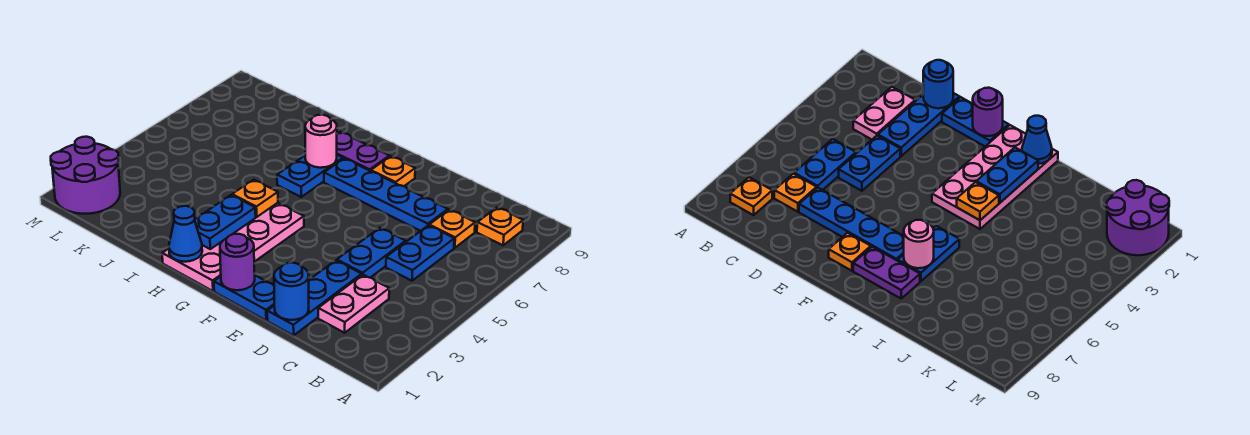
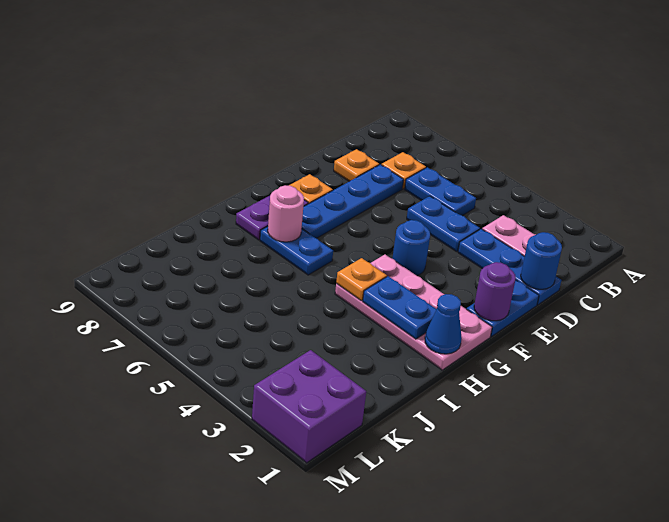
orange plate B8 level 1 -> orange plate D8 level 1
none -> blue round brick F4 level 1
purple round brick L1:M2 level 1 -> purple brick L1:M2 level 1

